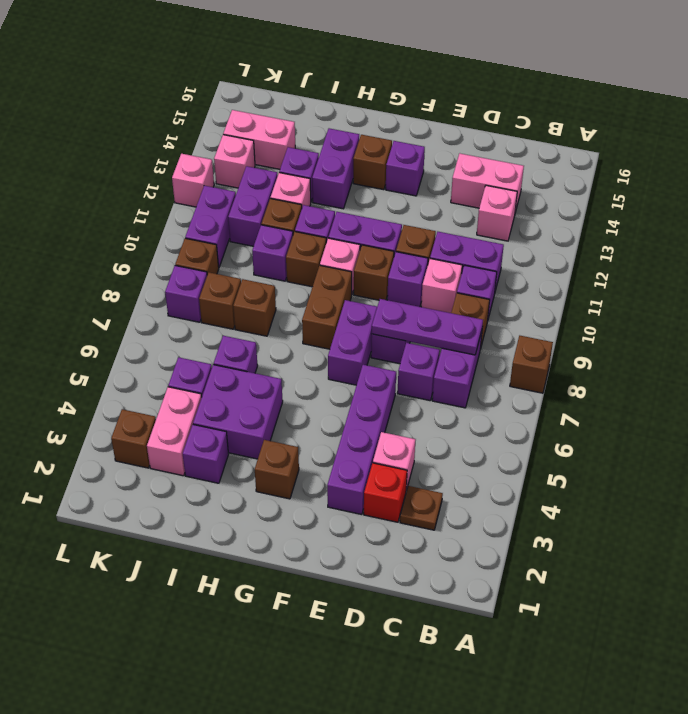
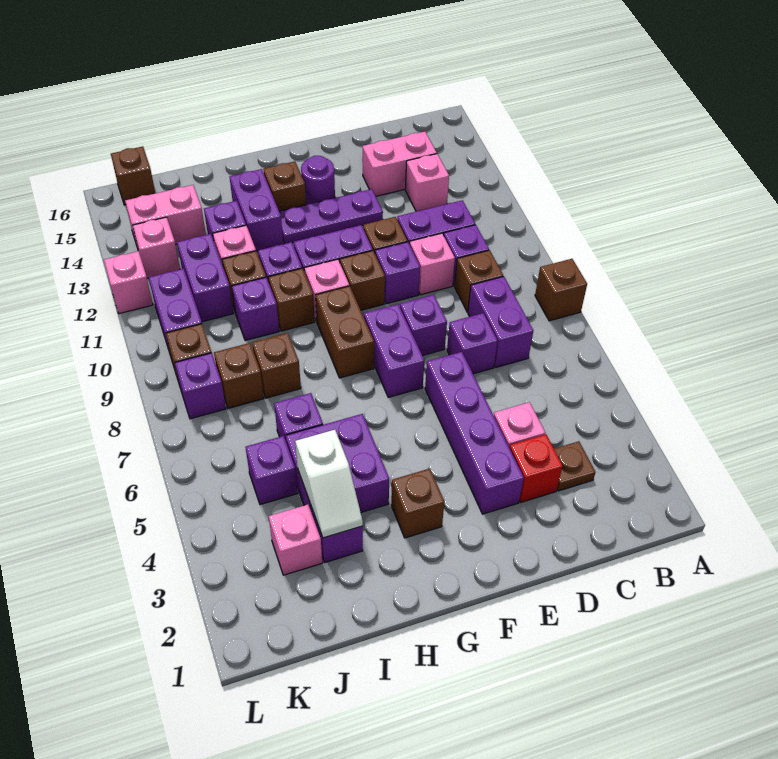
purple plate C8:E8 level 2 -> purple plate E13:G13 level 1
purple brick F14 level 1 -> purple round brick F14 level 1
none -> white slope I3:I4 level 2 top 4
pink brick J3:J4 level 1 -> pink brick J3 level 1
brown brick K3 level 1 -> brown brick K16 level 1

